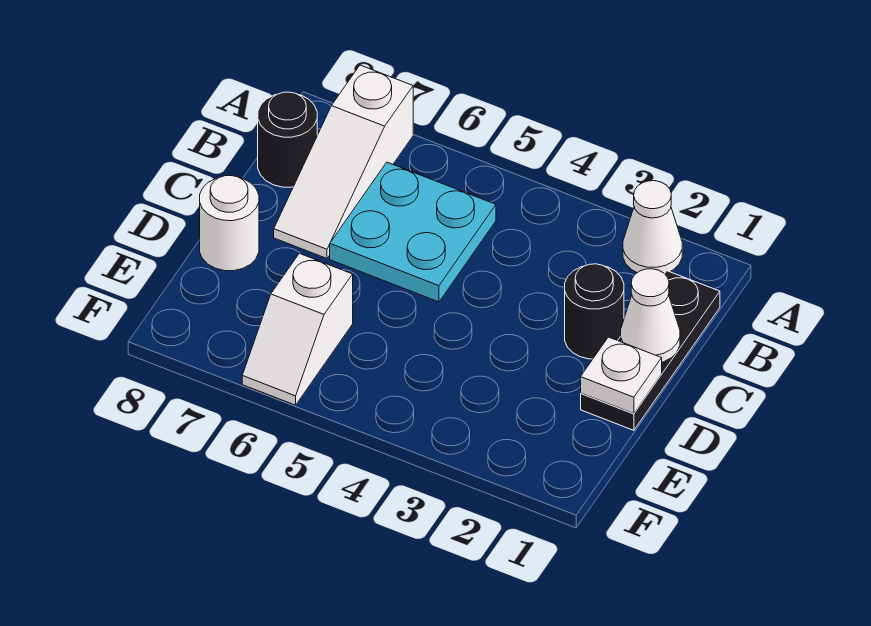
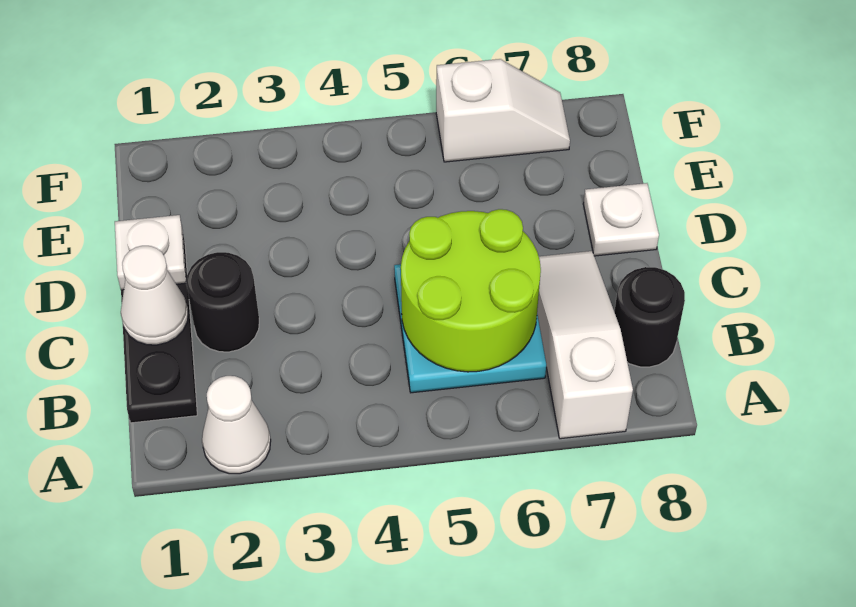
none -> lime round brick B5:C6 level 2
white round brick D8 level 1 -> white plate D8 level 1
white slope E6:F6 level 1 top E -> white slope F6:F7 level 1 top 6

